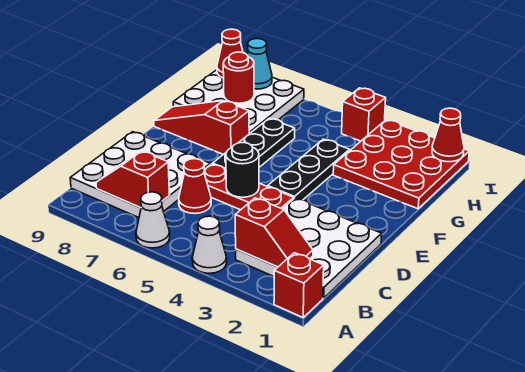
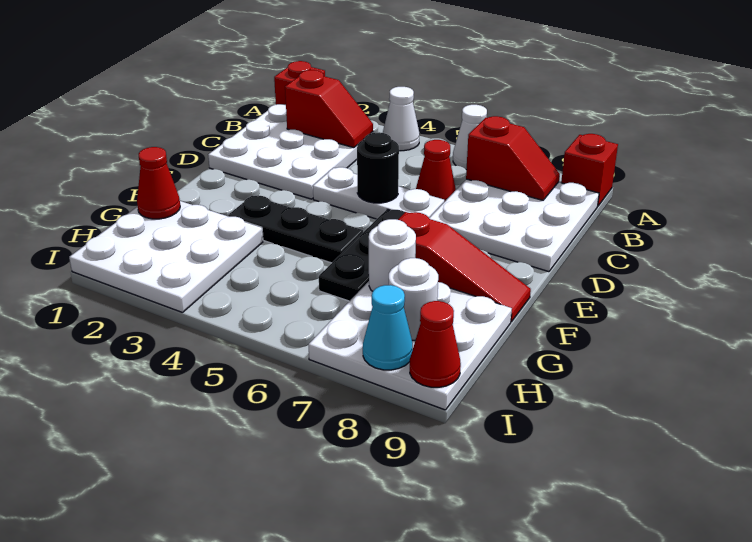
red slope B2:B3 level 2 top 3 -> red slope B2:B3 level 2 top 2
red plate D4:D6 level 1 -> white plate D4:D6 level 1
black plate E4:G4 level 1 -> black plate F3:F5 level 1
red plate G1:I3 level 1 -> white plate G1:I3 level 1
none -> white round brick G7 level 2
red round brick H8 level 2 -> white round brick H8 level 2
red cone I1 level 2 -> red cone G1 level 2
red brick I4 level 1 -> red brick A9 level 1

